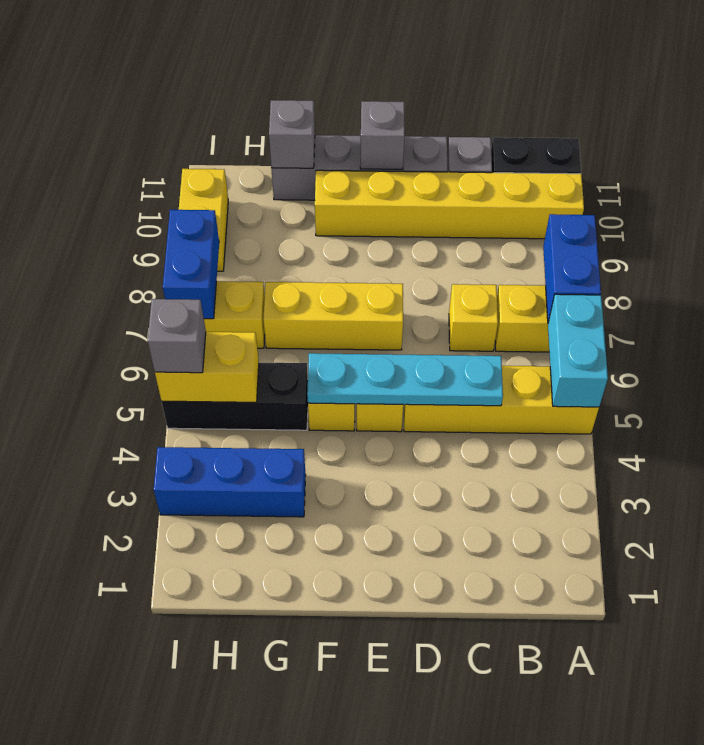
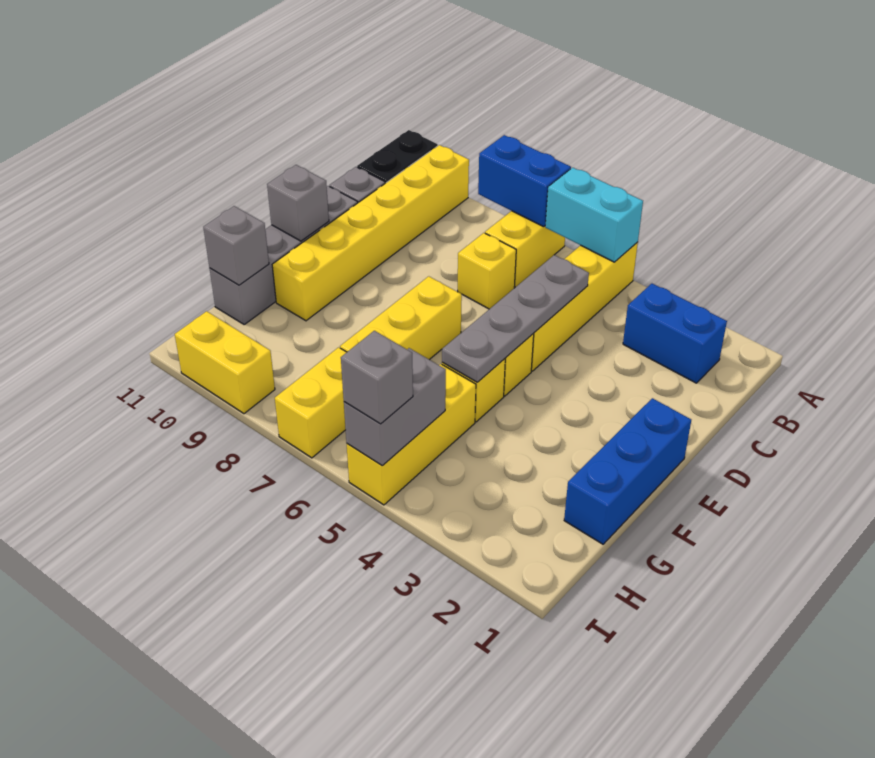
cyan plate C5:F5 level 2 -> grey plate C5:F5 level 2
blue brick G3:I3 level 1 -> blue brick E1:G1 level 1
black brick G5:I5 level 1 -> yellow brick G5:I5 level 1
yellow brick H5:I5 level 2 -> grey brick H5:I5 level 2
blue brick I7:I8 level 2 -> blue brick B2:B3 level 1

